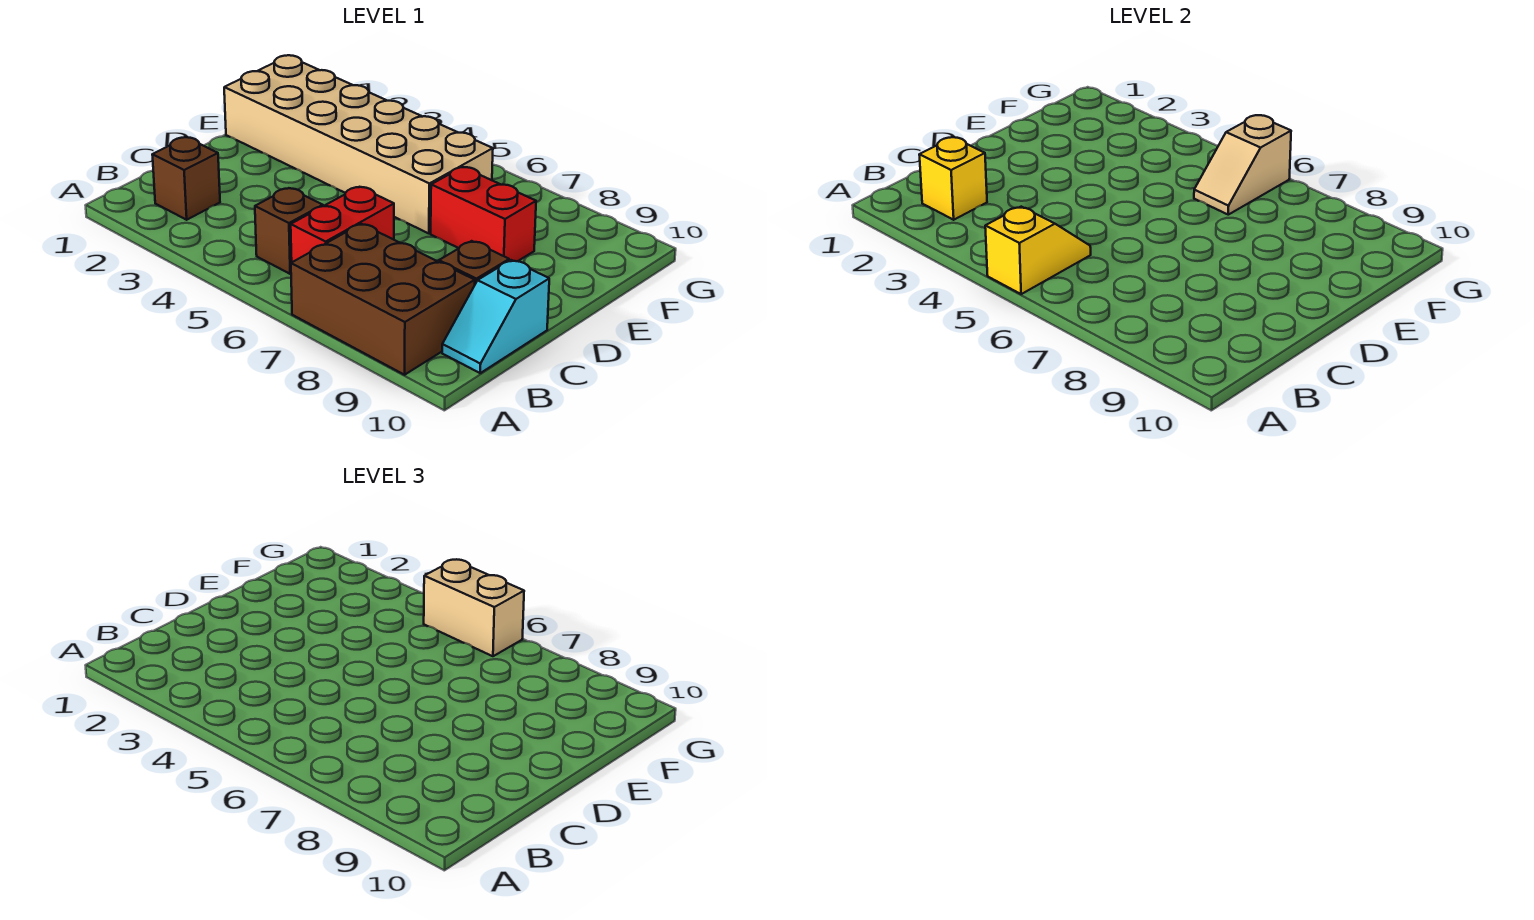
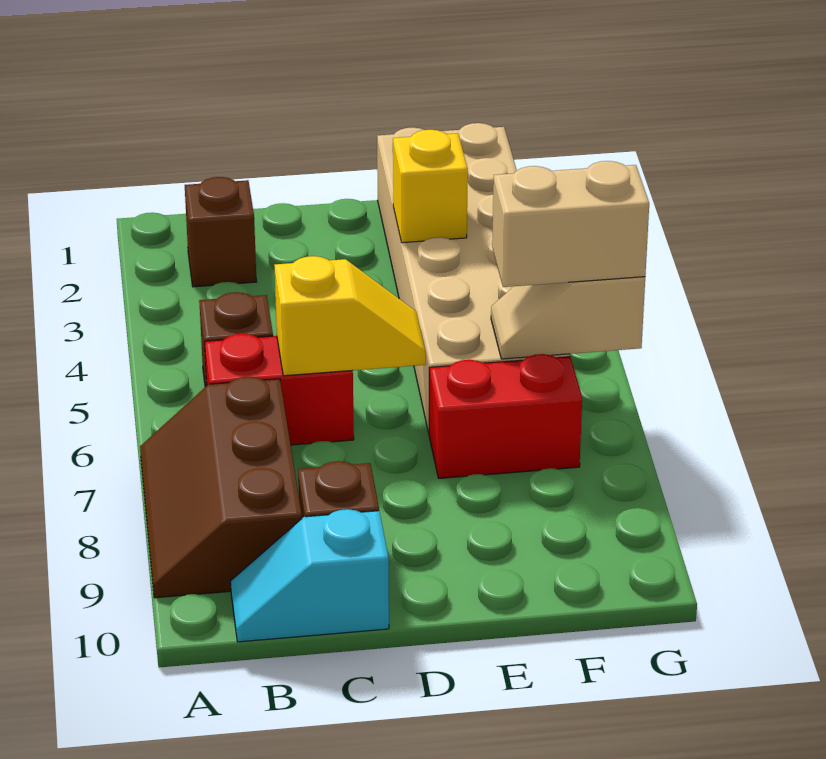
yellow slope A5:B5 level 2 top A -> yellow slope C6:D6 level 2 top C
brown brick A7:B9 level 1 -> brown slope A7:B9 level 1 top B
yellow brick B2 level 2 -> yellow brick E3 level 2
red brick E7:E8 level 1 -> red brick E7:F7 level 1
tan brick G5:G6 level 3 -> tan brick F6:G6 level 3

